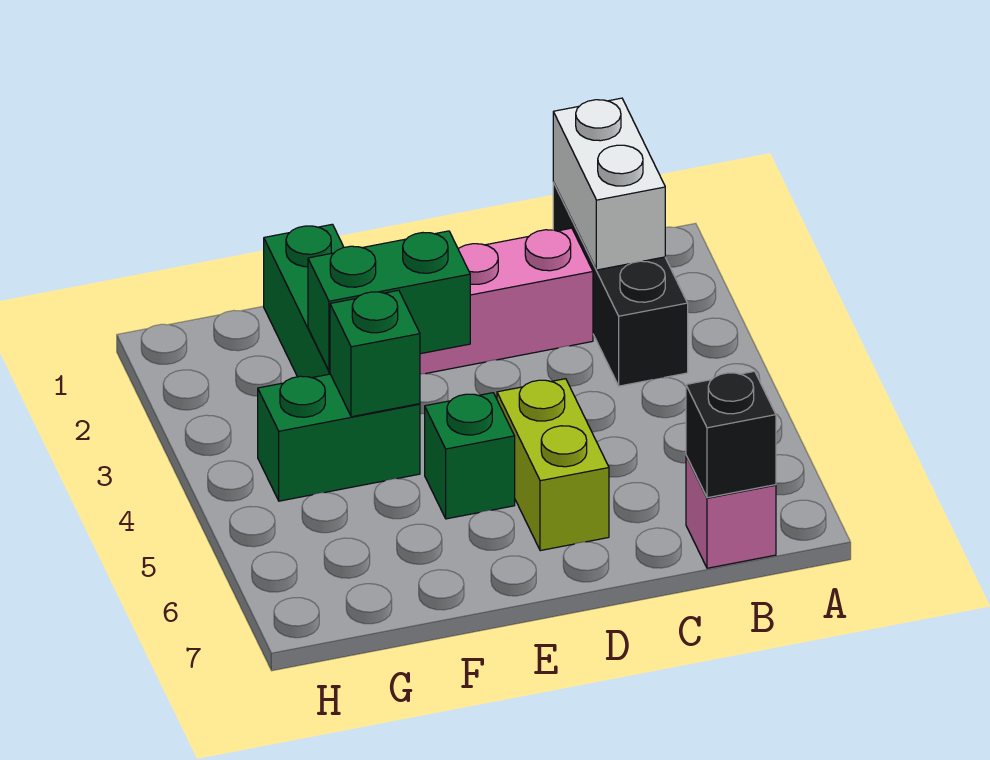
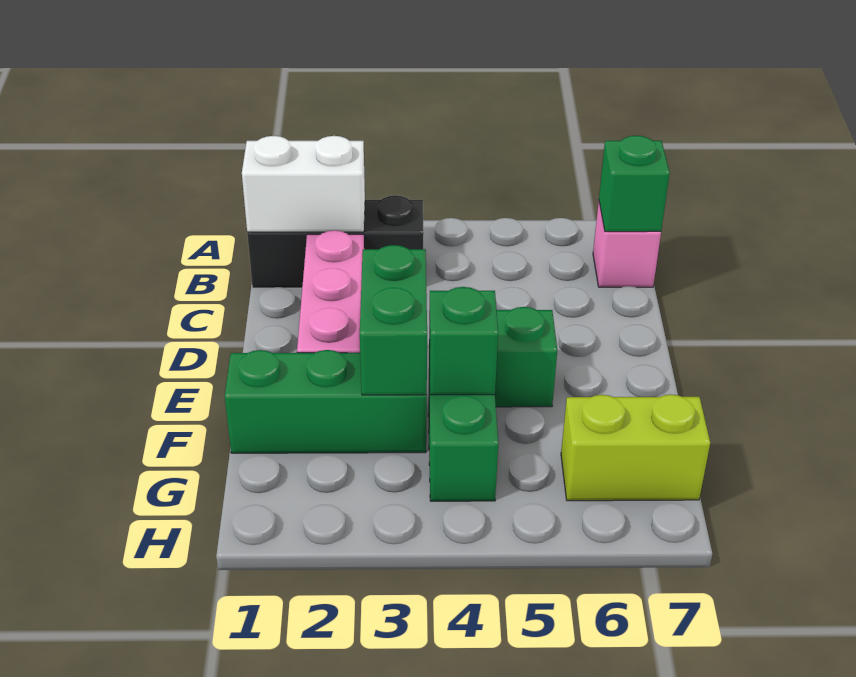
black brick B7 level 2 -> green brick B7 level 2
lime brick D5:D6 level 1 -> lime brick G6:G7 level 1

